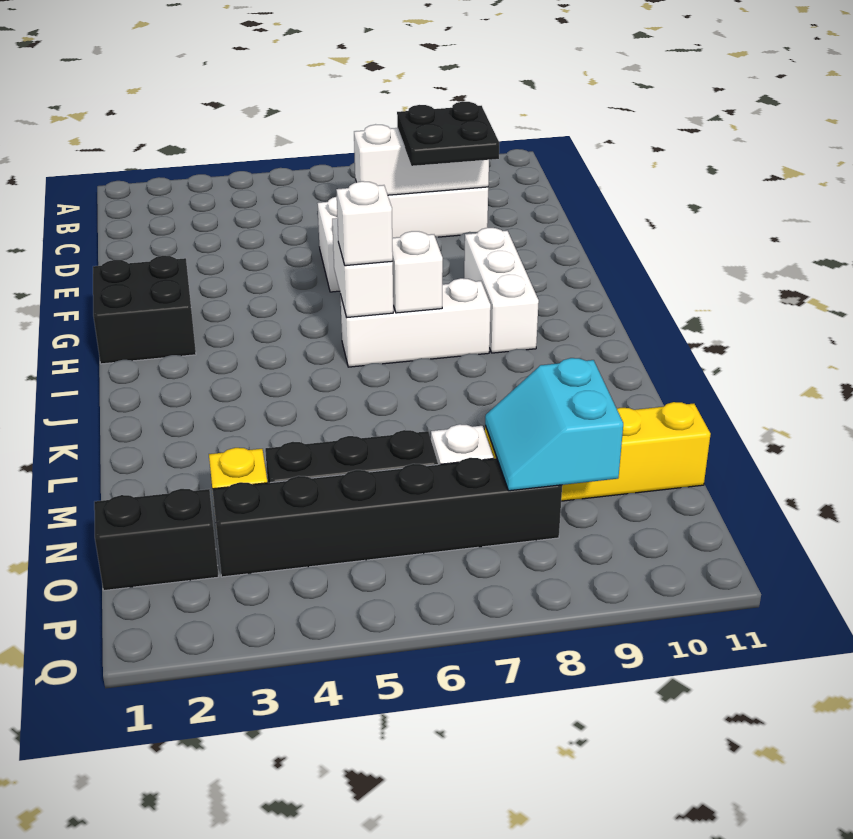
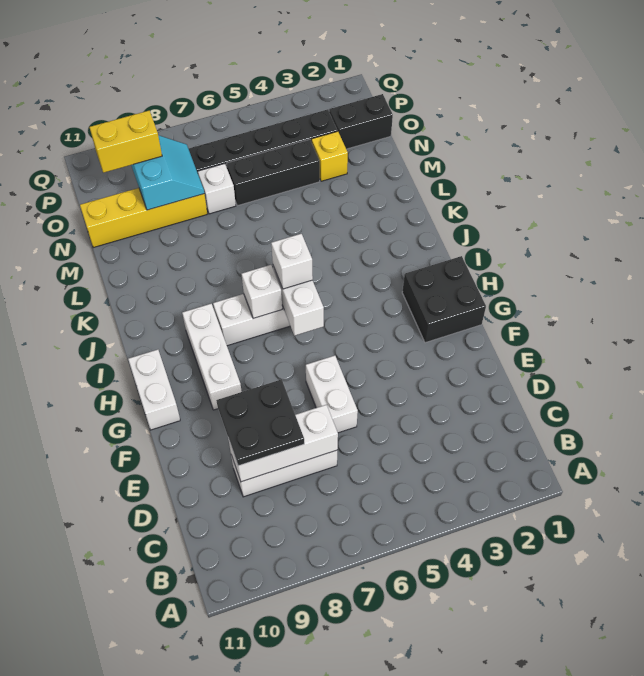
none -> white brick G11:H11 level 1
none -> yellow brick O9:O10 level 3

